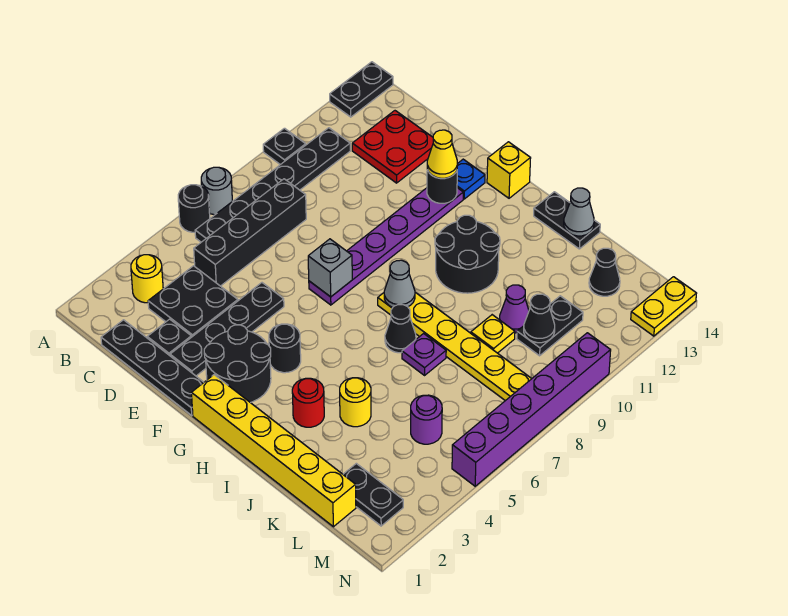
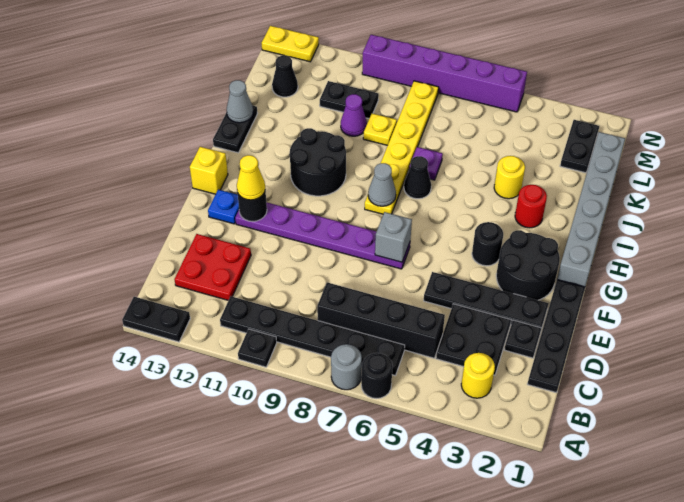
yellow brick G1:L1 level 1 -> grey brick G1:L1 level 1
purple round brick L5 level 1 -> none
black cone L10 level 2 -> none

